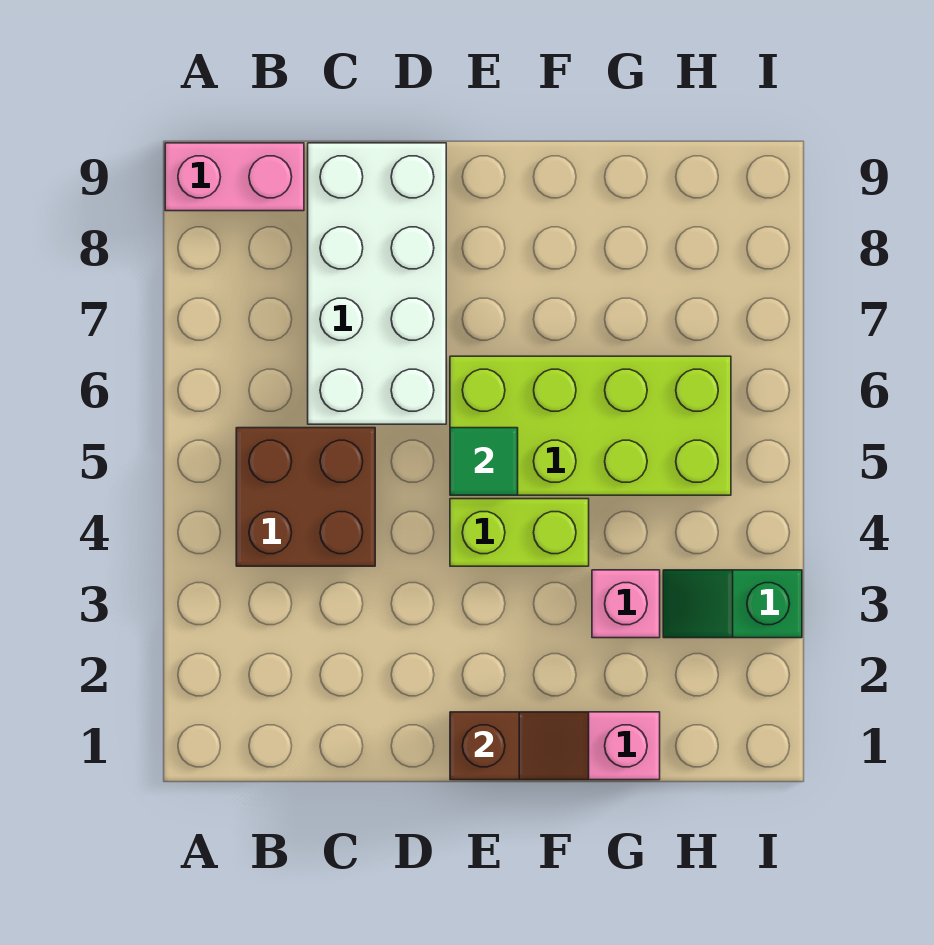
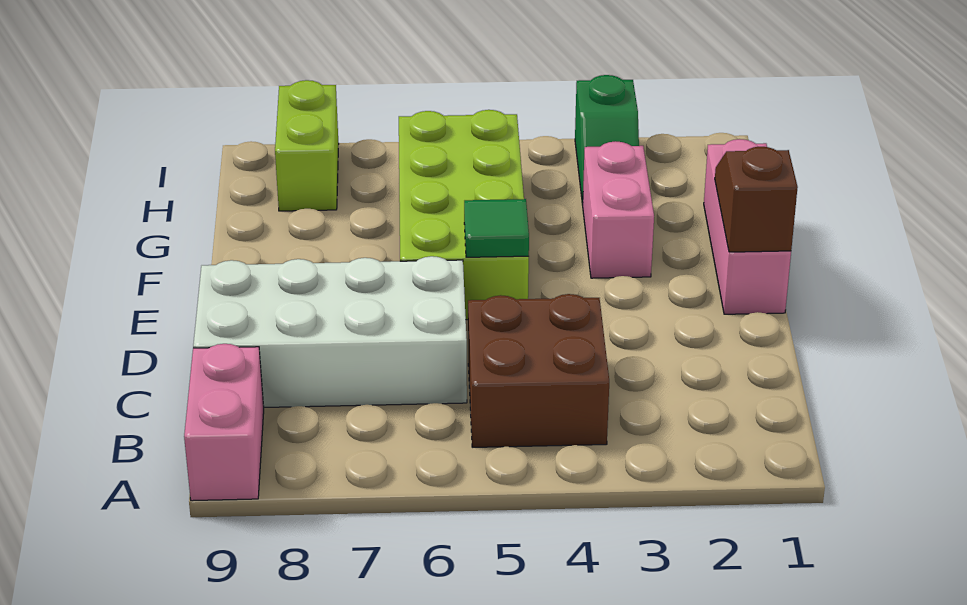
lime brick E4:F4 level 1 -> lime brick H8:I8 level 1
pink brick G3 level 1 -> pink brick F3:G3 level 1

